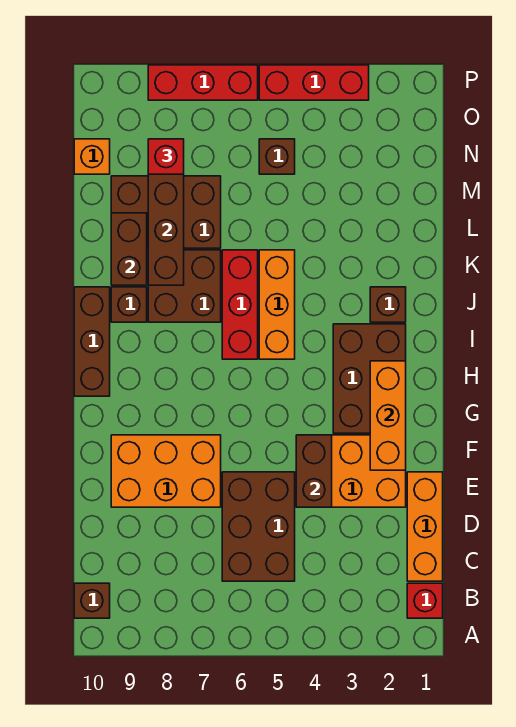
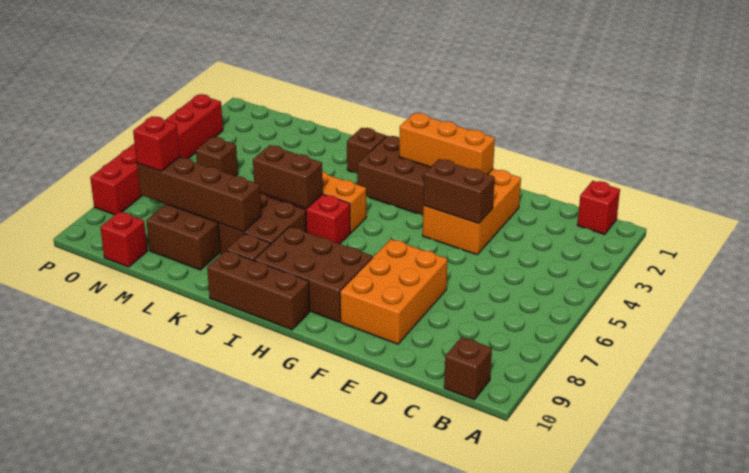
orange brick C1:E1 level 1 -> none
brown brick C5:E6 level 1 -> brown brick G8:I9 level 1
brown brick K9:L9 level 2 -> brown brick J6:K6 level 2
orange brick N10 level 1 -> red brick N10 level 1

